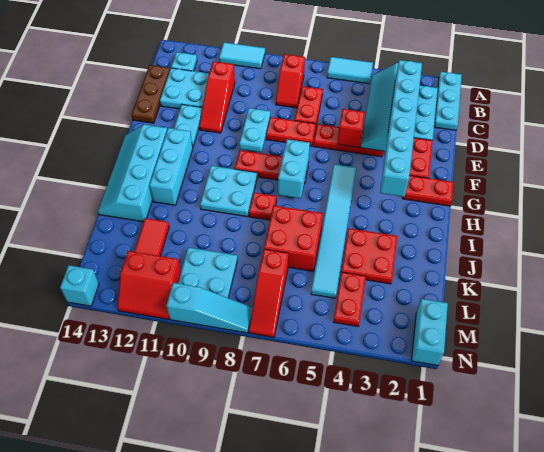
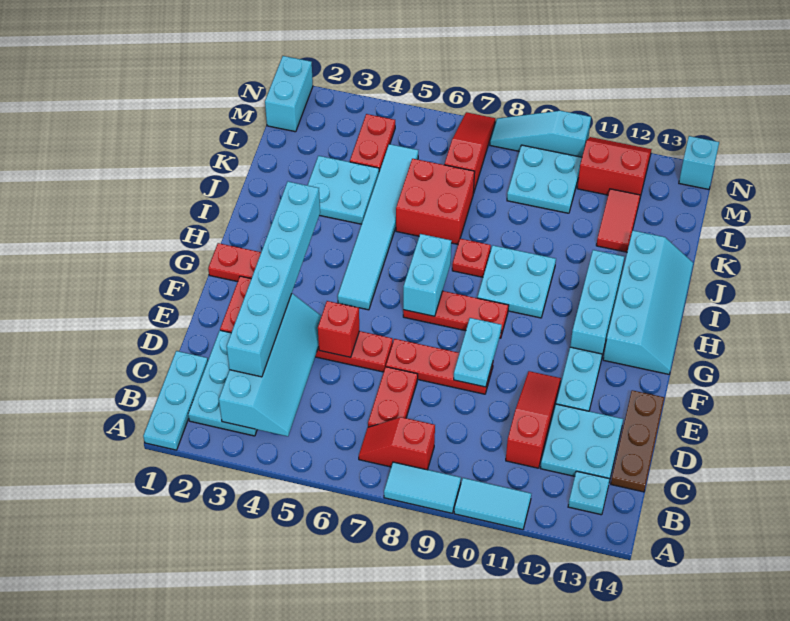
cyan tile A5:A6 level 1 -> cyan tile A8:A9 level 1
red slope B8:C8 level 1 top B -> red slope B7:B8 level 1 top 8
red plate J3:K4 level 1 -> cyan plate J3:K4 level 1

